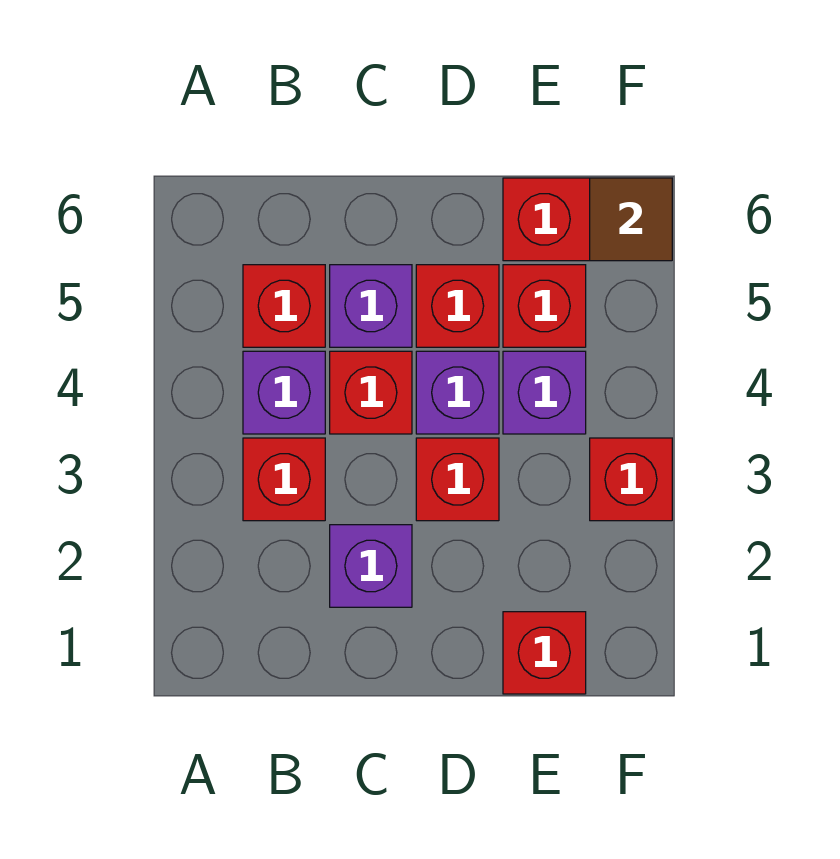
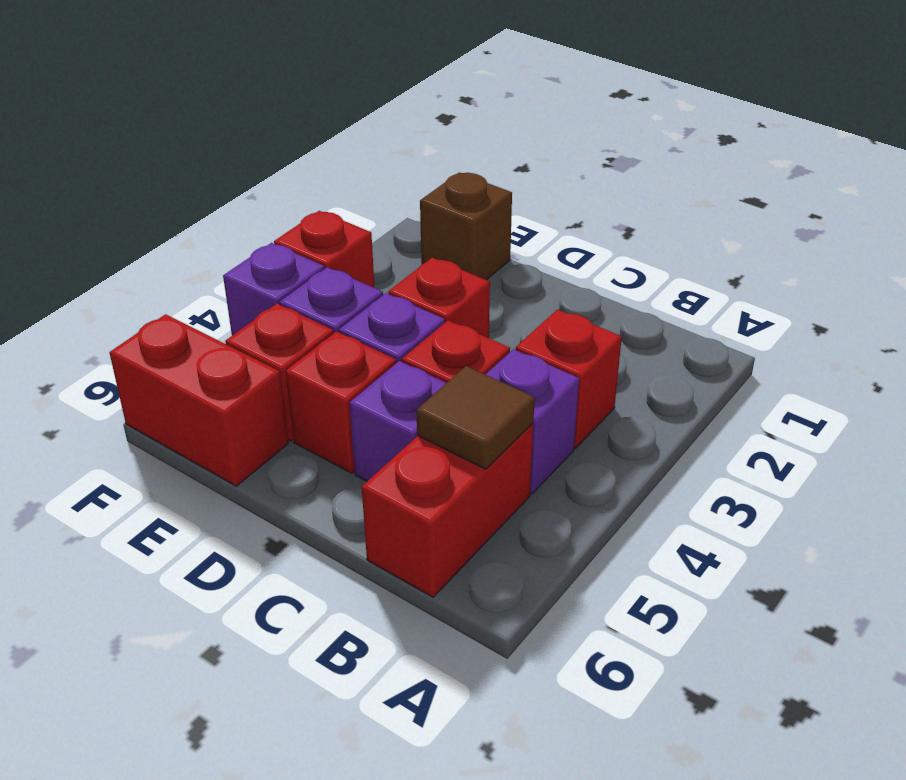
red brick B5 level 1 -> red brick B5:B6 level 1
purple brick C2 level 1 -> purple brick F4 level 1
red brick E1 level 1 -> brown brick E1 level 1
brown tile F6 level 2 -> brown tile B5 level 2

